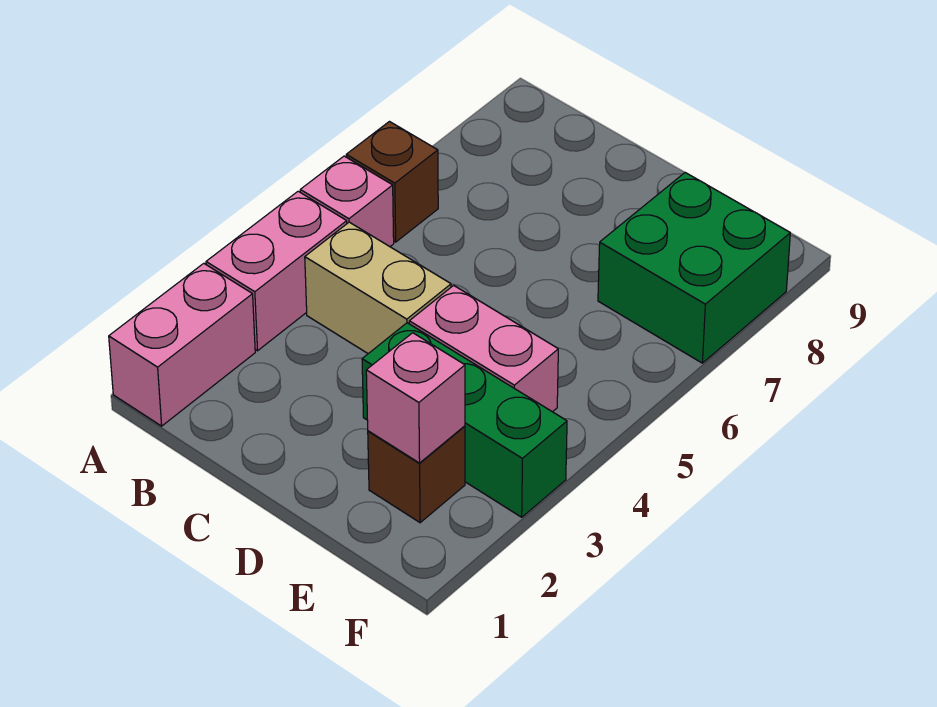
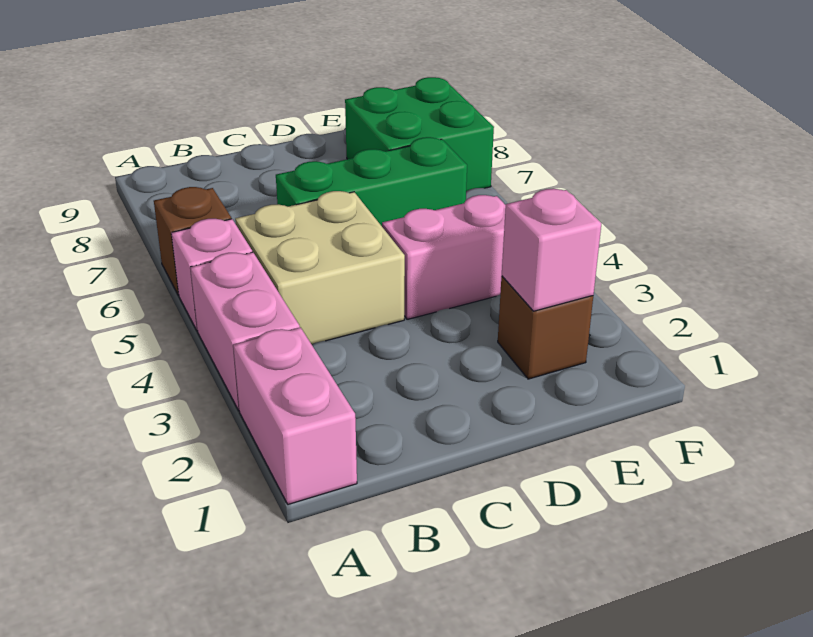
tan brick B4:C4 level 1 -> tan brick B4:C5 level 1
green brick D3:F3 level 1 -> green brick C6:E6 level 1

